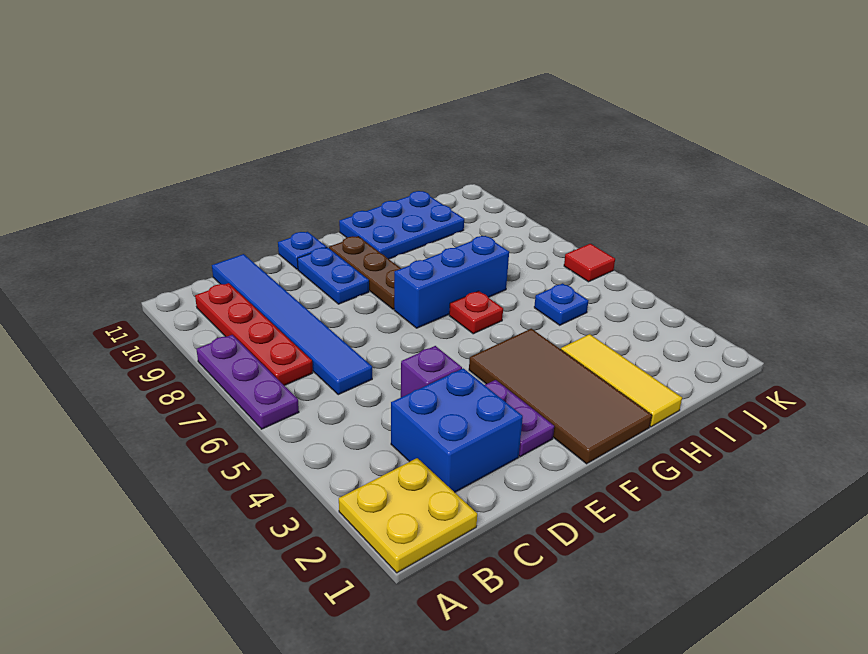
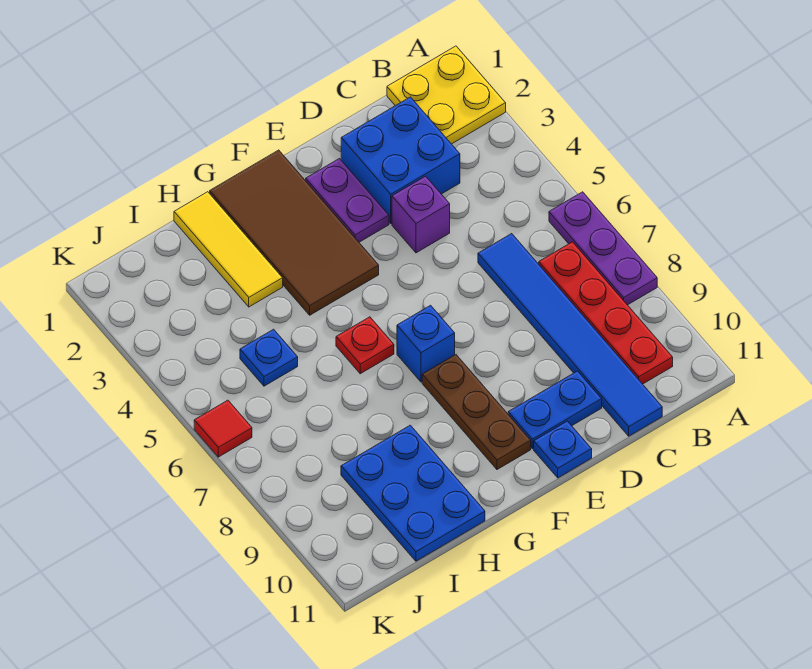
blue plate E9:E10 level 1 -> blue plate D10:E10 level 1
blue brick F7:H7 level 1 -> blue brick F7 level 1
blue plate G10:I11 level 1 -> blue plate H9:I11 level 1

